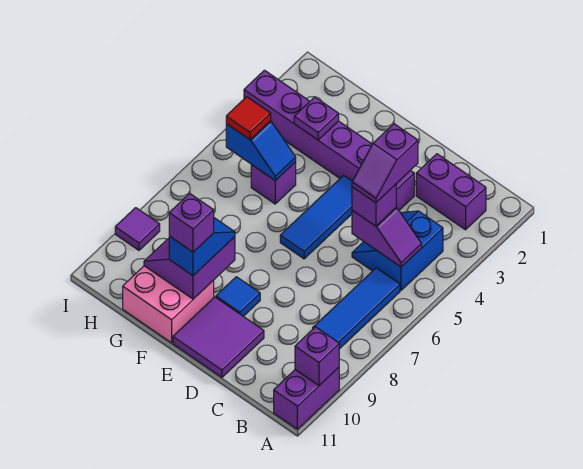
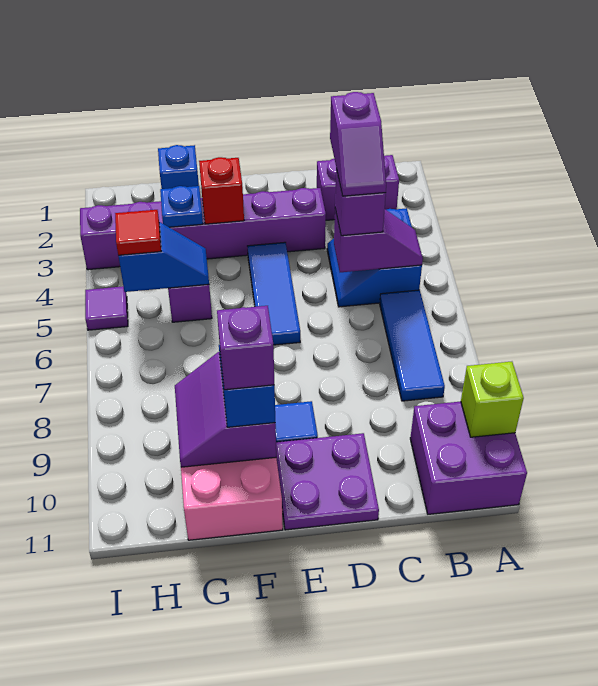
purple brick A10:A11 level 1 -> purple brick A10:B11 level 1
purple brick A10 level 2 -> lime brick A10 level 2
purple tile D10:E11 level 1 -> purple plate D10:E11 level 1
none -> red brick F3 level 2
none -> blue brick G1 level 1
purple plate G3 level 2 -> blue plate G3 level 2
purple tile I9 level 1 -> purple tile I5 level 1

